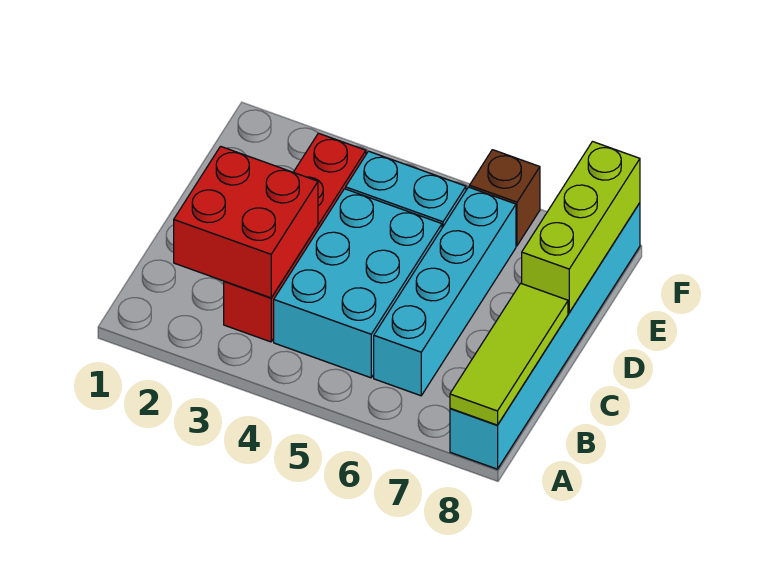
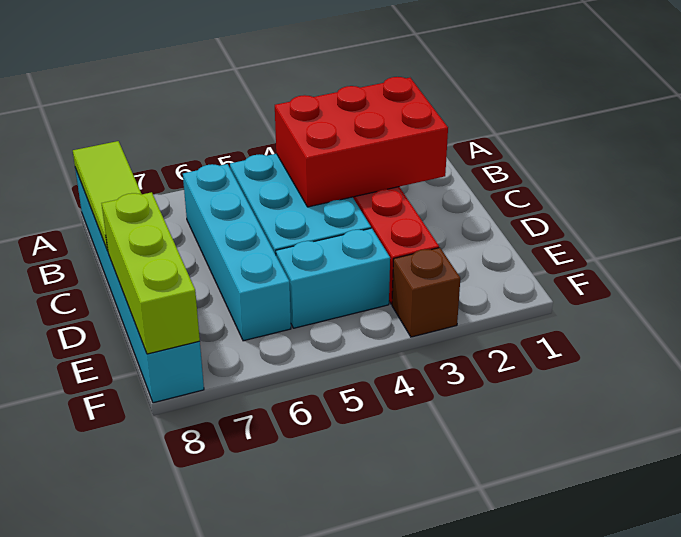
red brick B2:C3 level 2 -> red brick B2:C4 level 2
brown brick F6 level 1 -> brown brick F3 level 1

